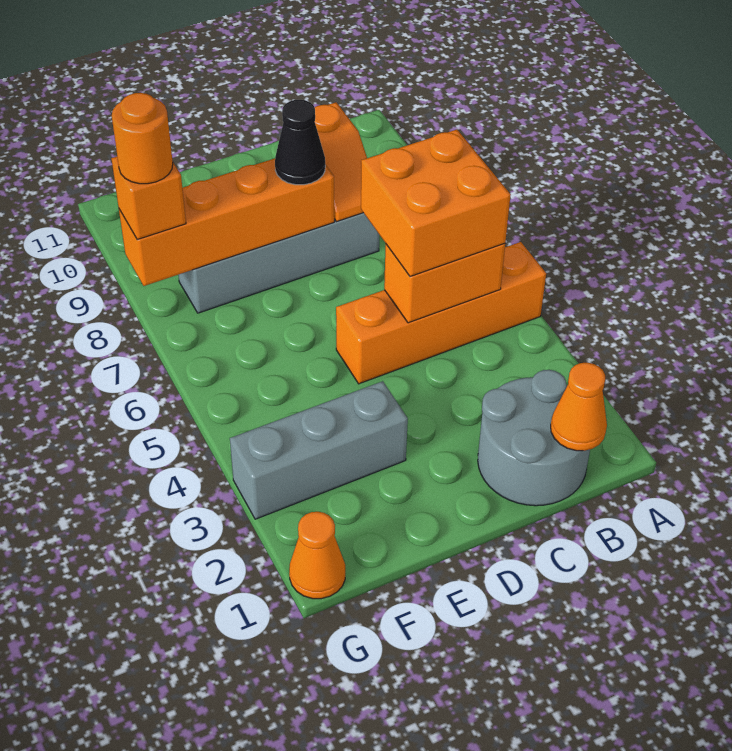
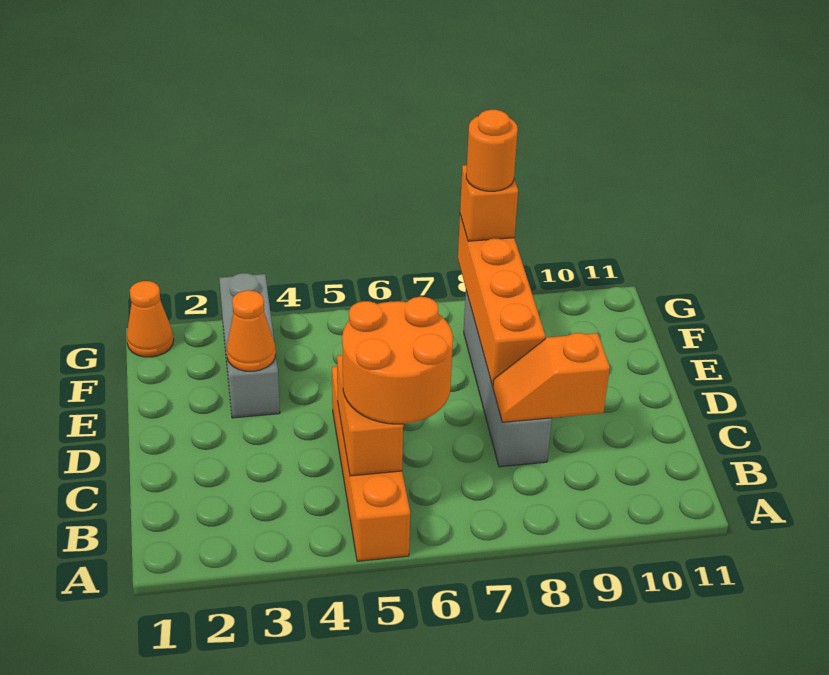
grey round brick B1:C2 level 1 -> none
orange cone B1 level 2 -> orange cone E3 level 2
orange brick B5:C6 level 3 -> orange round brick B5:C6 level 3
black cone D8 level 3 -> none

